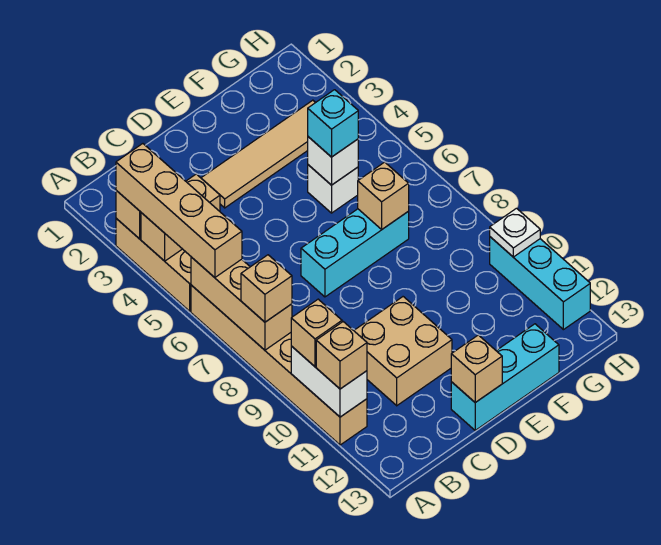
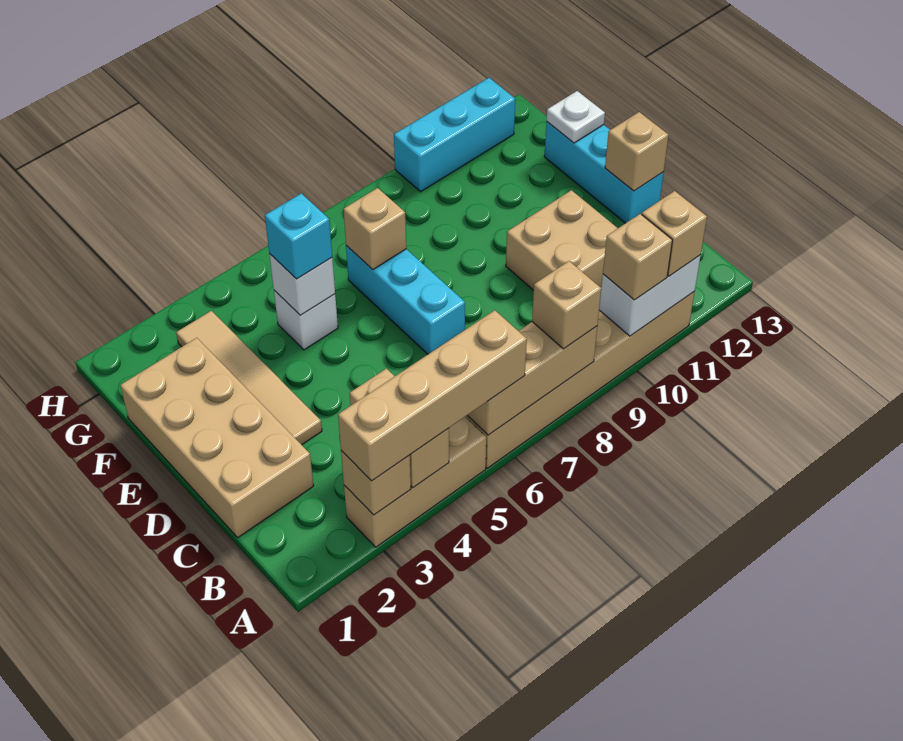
none -> tan brick C1:F2 level 1
white plate H10 level 2 -> white plate F13 level 2

